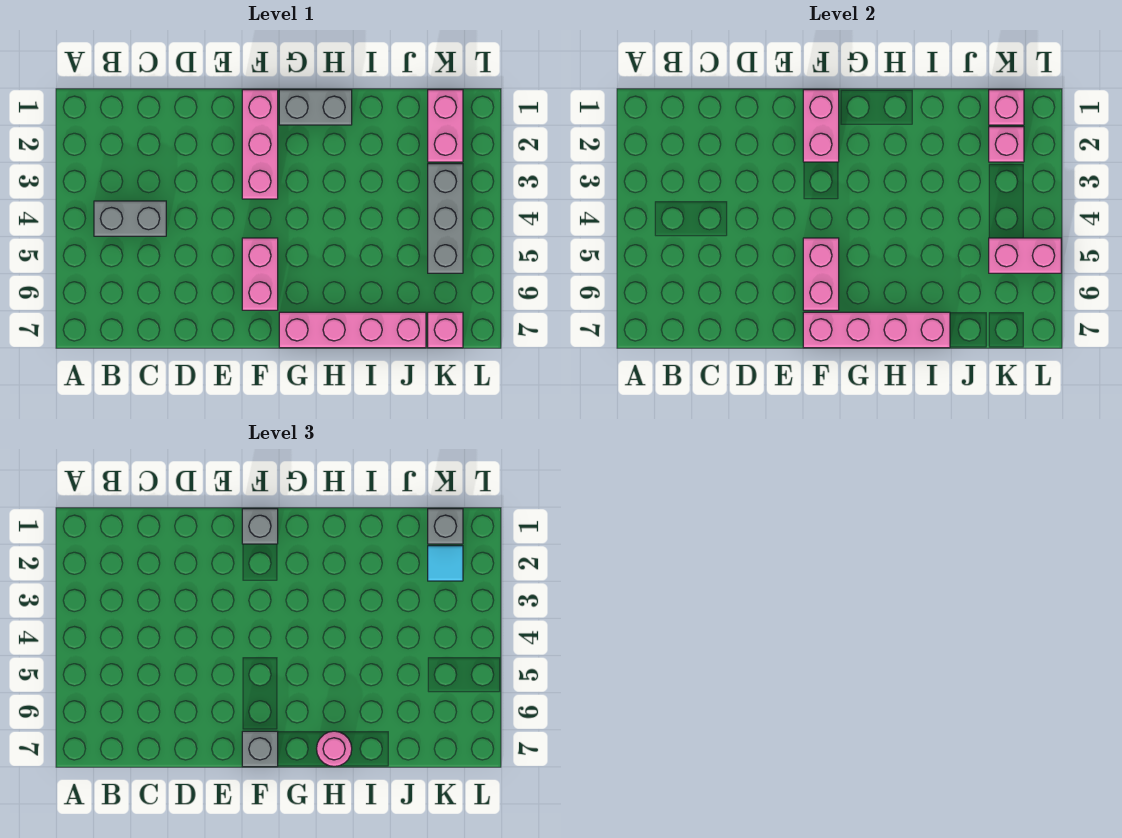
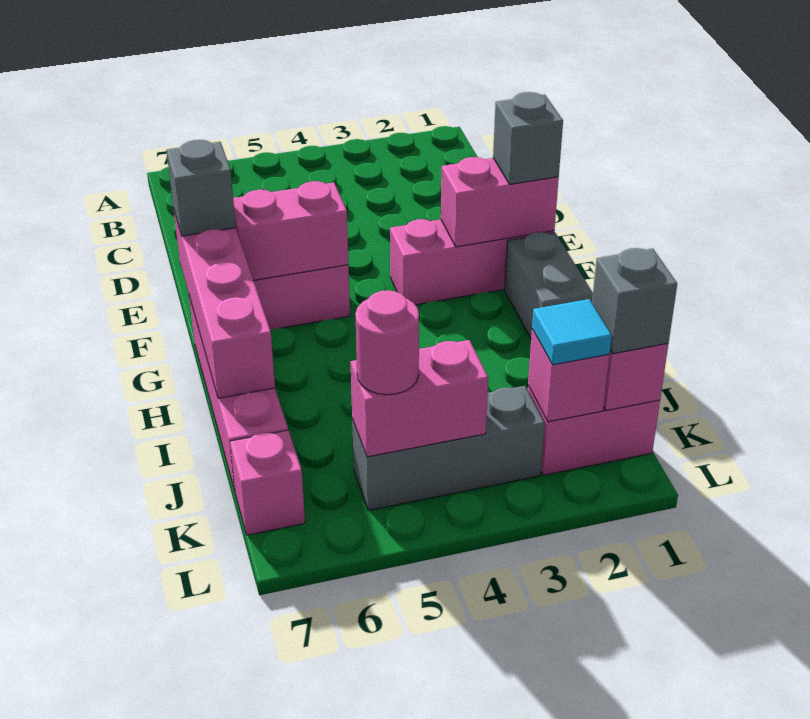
grey brick B4:C4 level 1 -> none
pink round brick H7 level 3 -> pink round brick K5 level 3
pink brick K5:L5 level 2 -> pink brick K4:K5 level 2

